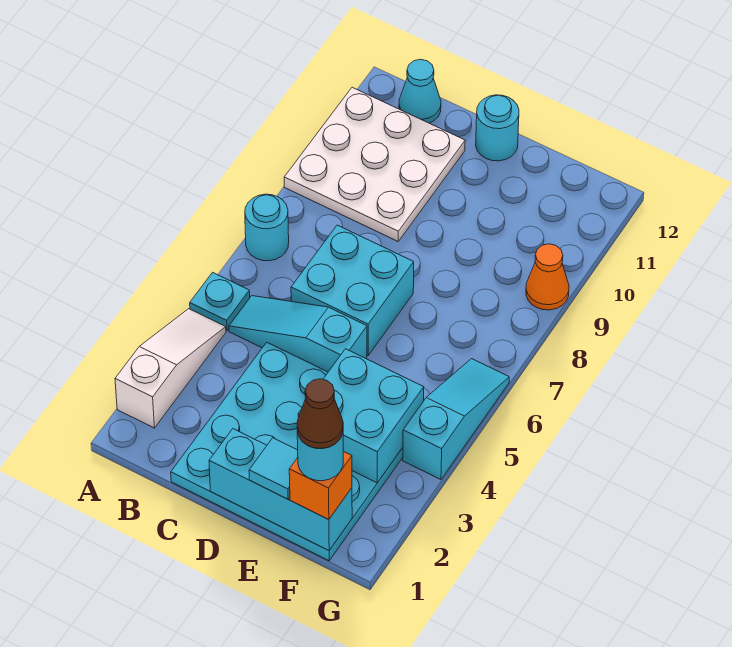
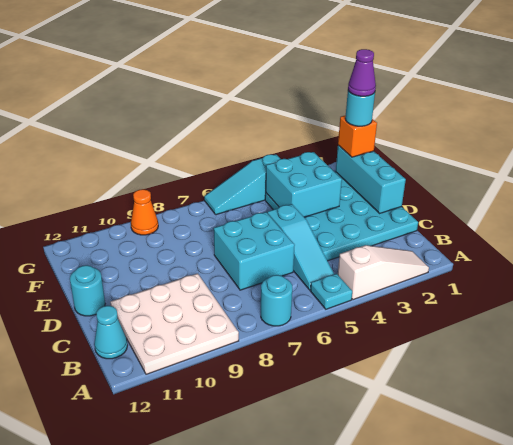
white slope A2:A4 level 1 top 2 -> white slope A2:A4 level 1 top 4
cyan tile E1 level 3 -> none
brown cone F1 level 5 -> purple cone F1 level 5

